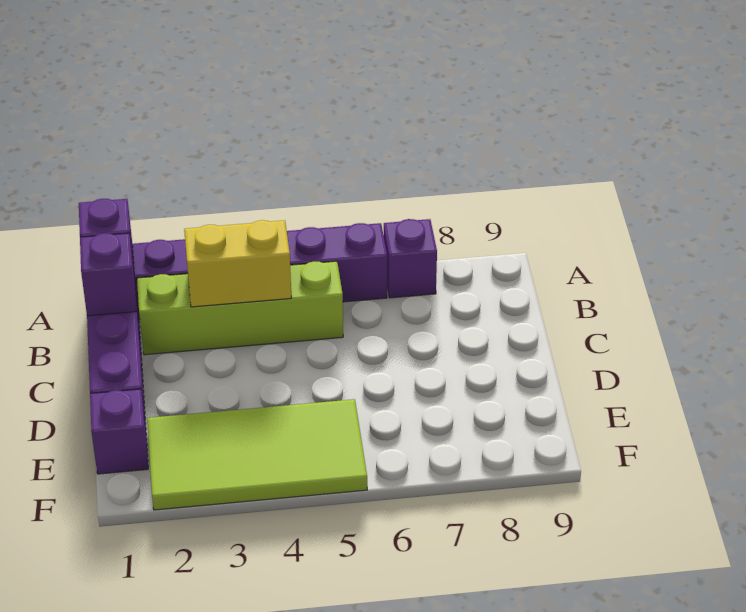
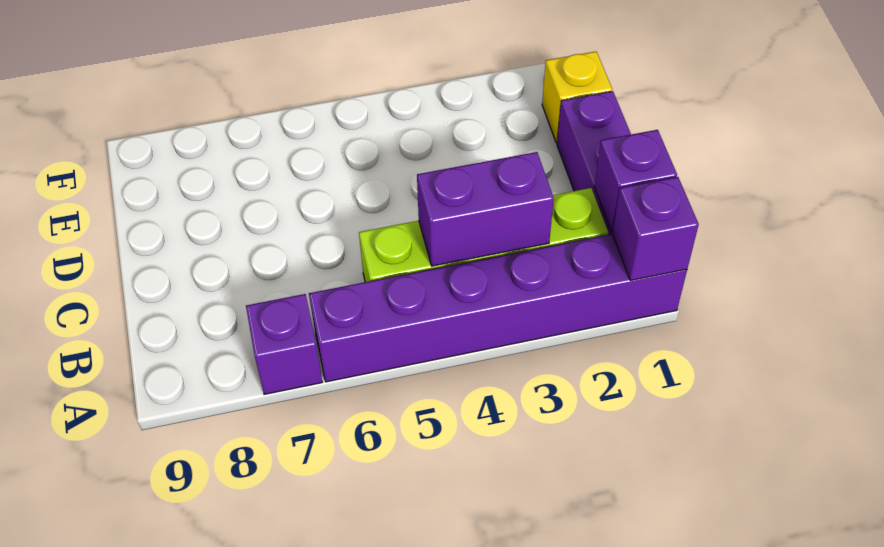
yellow brick B3:B4 level 2 -> purple brick B3:B4 level 2
purple brick E1 level 1 -> yellow brick E1 level 1
lime tile E2:F5 level 1 -> none

